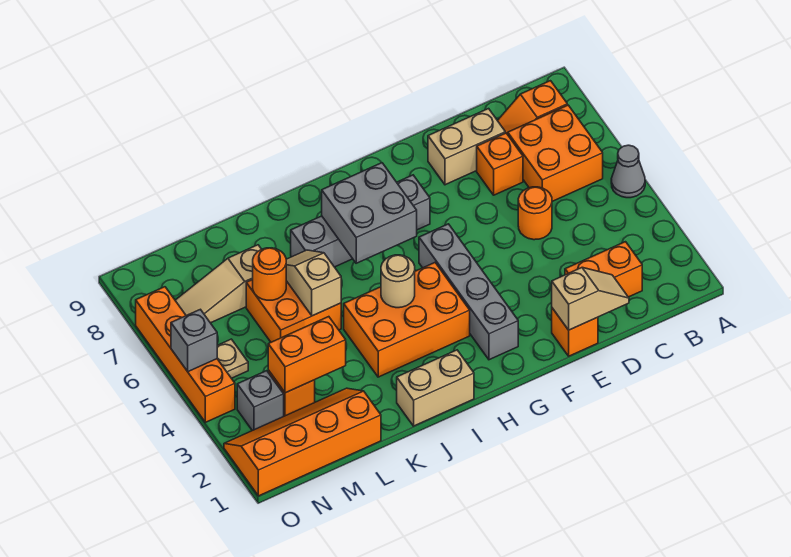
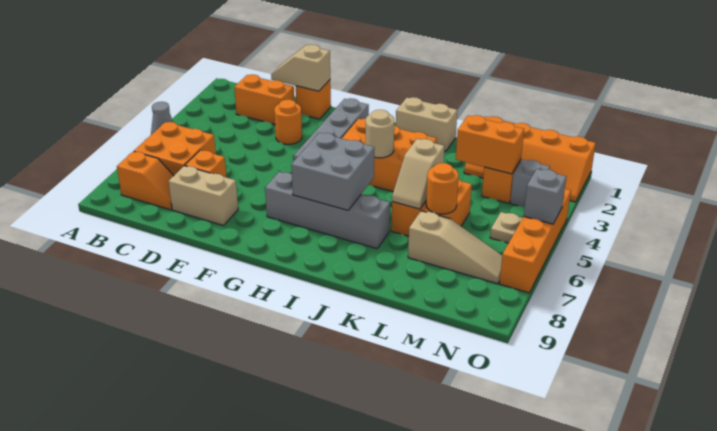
orange round brick D5 level 1 -> orange round brick E3 level 1

